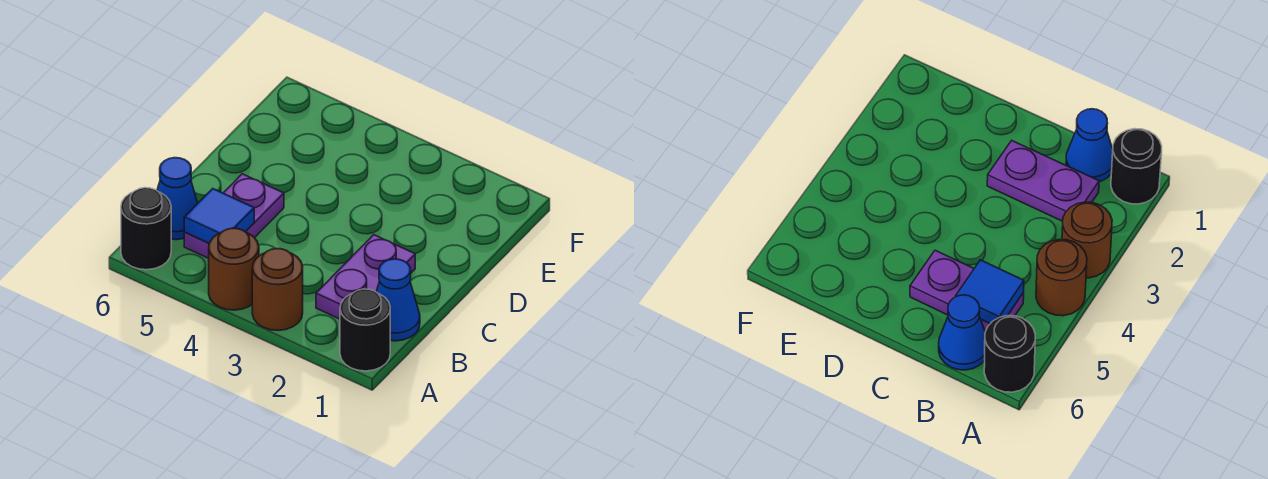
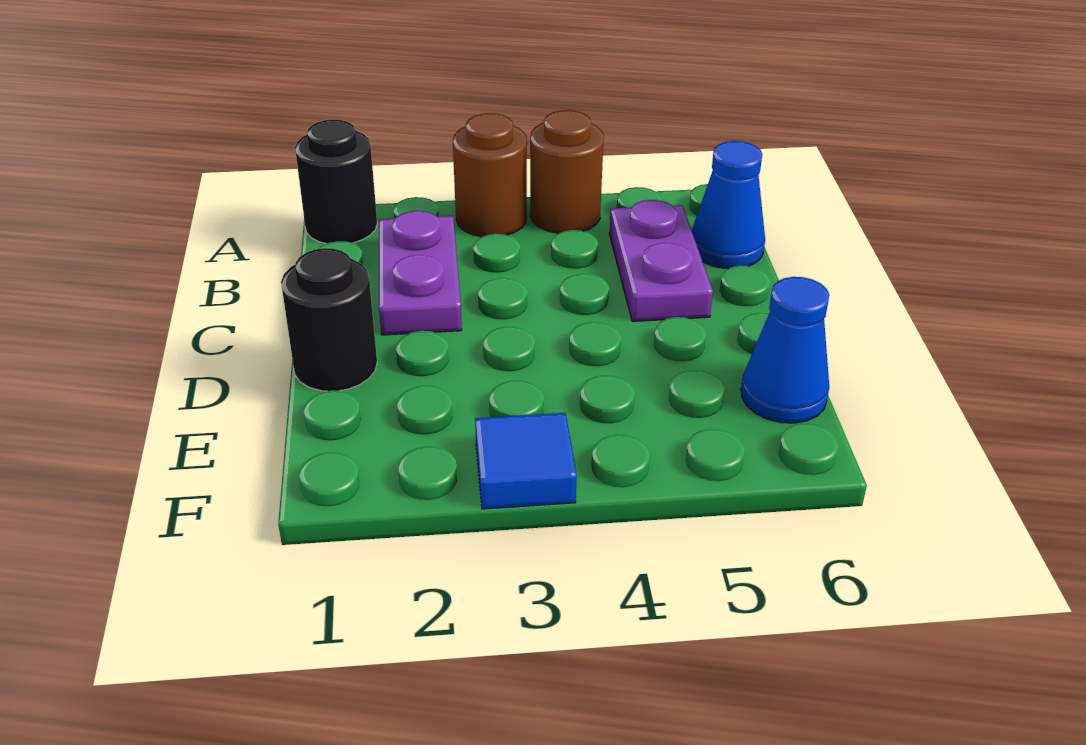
black round brick A6 level 1 -> black round brick D1 level 1
blue cone B1 level 1 -> blue cone E6 level 1
blue tile B5 level 2 -> blue tile F3 level 1

